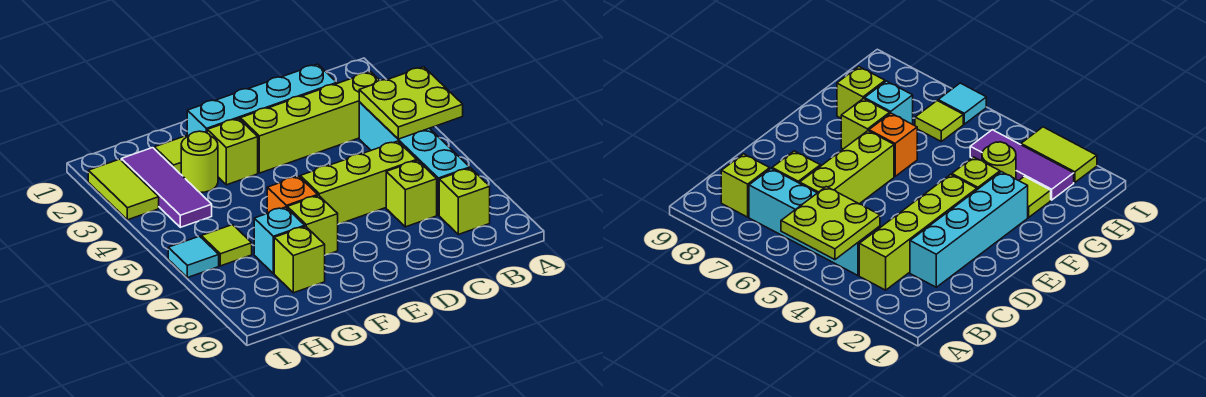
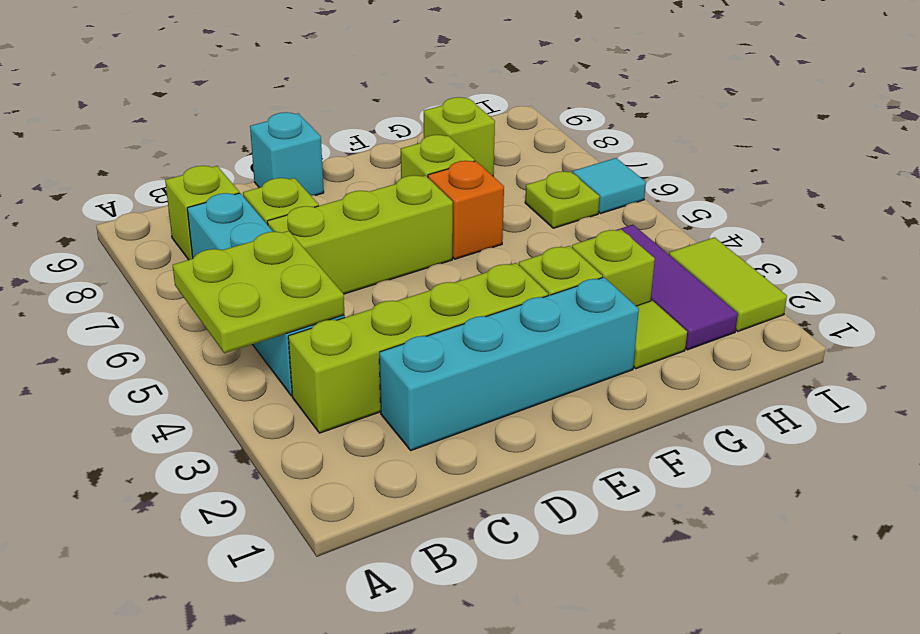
lime round brick G3 level 1 -> lime brick G3 level 1
cyan brick G7 level 1 -> cyan brick D9 level 1
lime tile H6 level 1 -> lime plate H6 level 1

